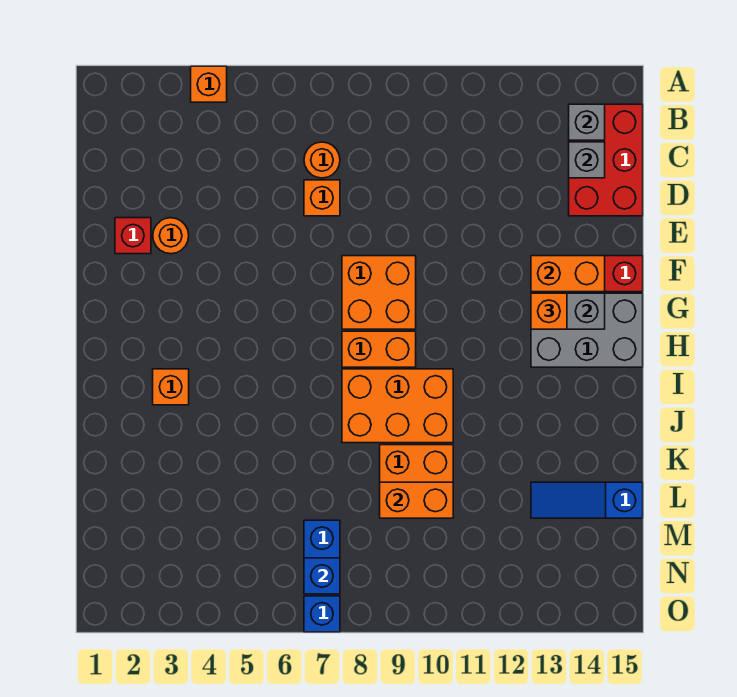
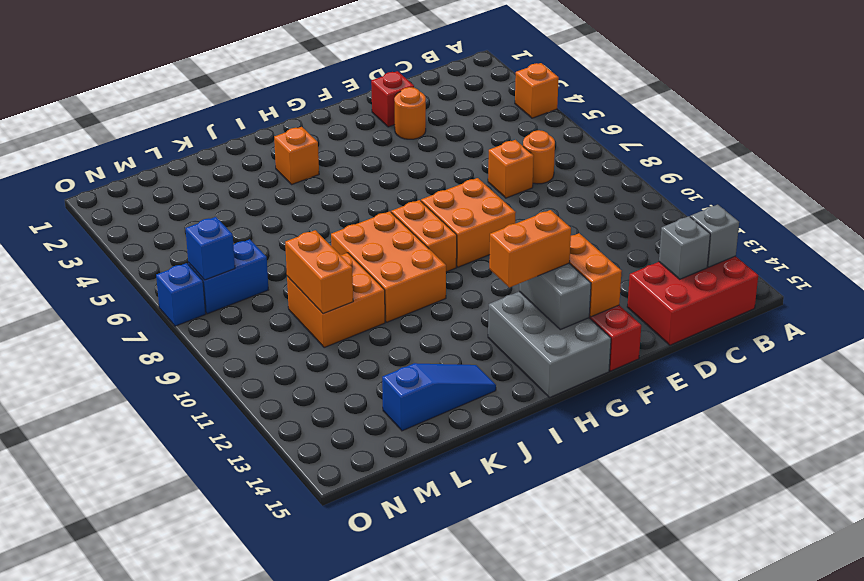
orange brick G13 level 3 -> orange brick G13:H13 level 3
blue slope L13:L15 level 1 top 15 -> blue slope J14:L14 level 1 top L

